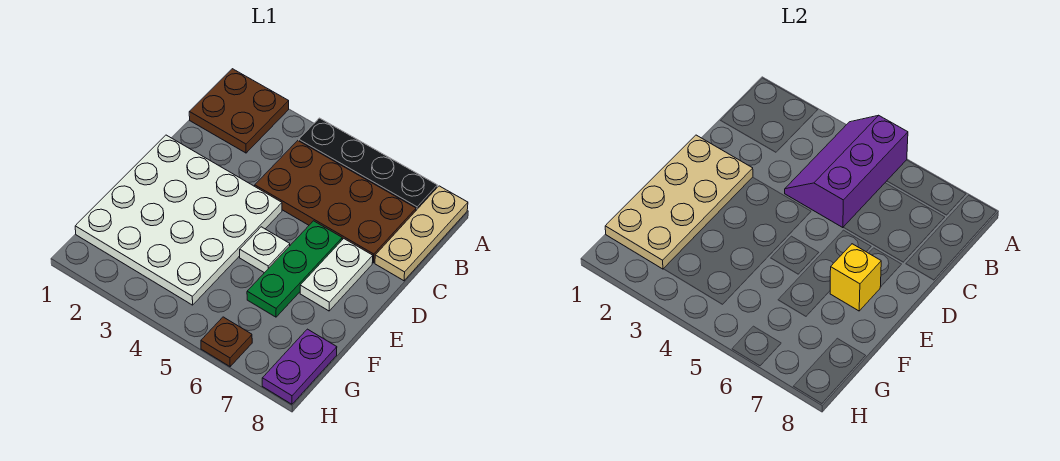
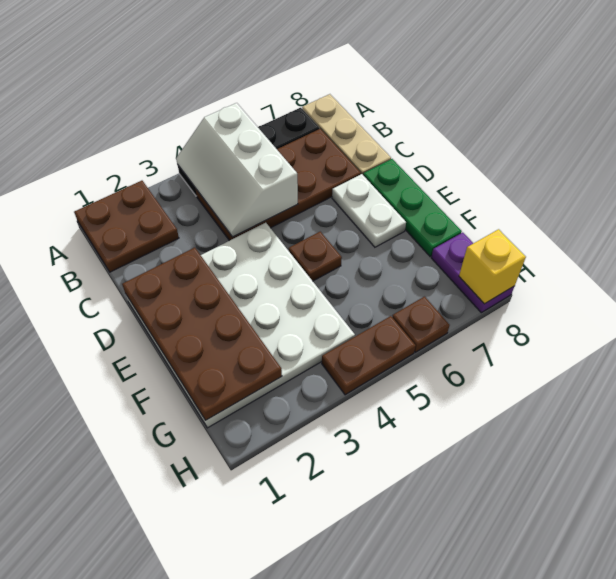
purple slope A4:C5 level 2 top 5 -> white slope A4:C5 level 2 top 5
tan plate D1:G2 level 2 -> brown plate D1:G2 level 2
green plate D6:F6 level 1 -> green plate D8:F8 level 1
white plate E5 level 1 -> brown plate E5 level 1
yellow brick E7 level 2 -> yellow brick H8 level 2
none -> brown plate H4:H5 level 1

